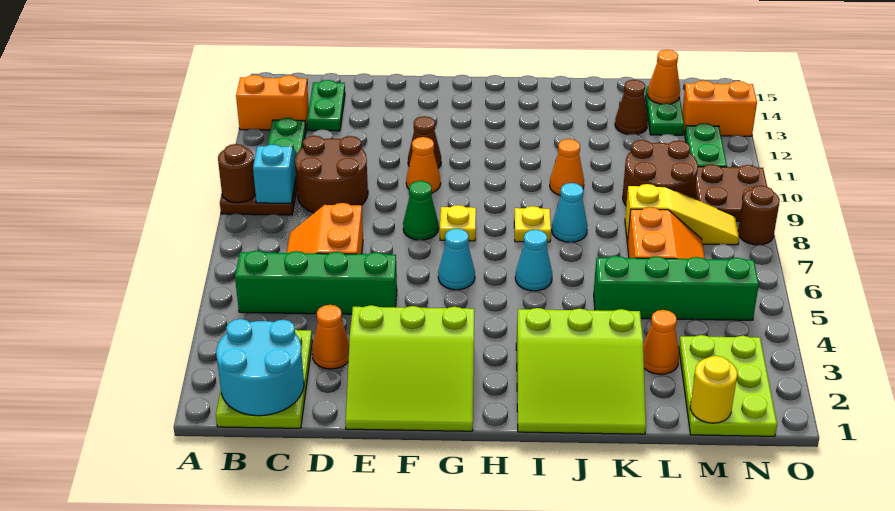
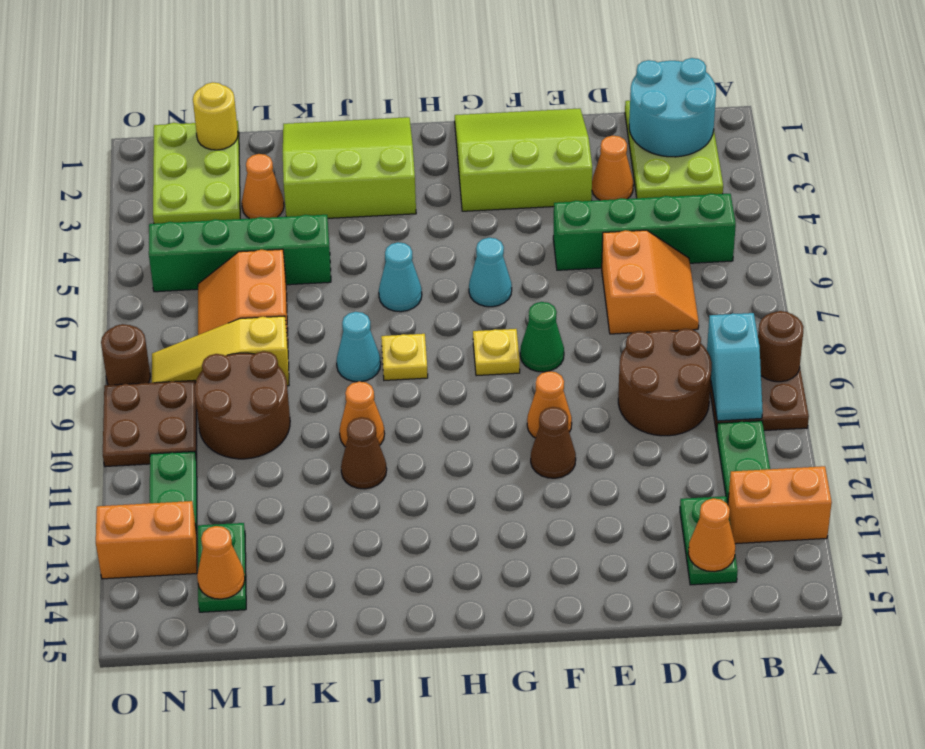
none -> orange cone C14 level 2
brown cone L13 level 1 -> brown cone J11 level 1

